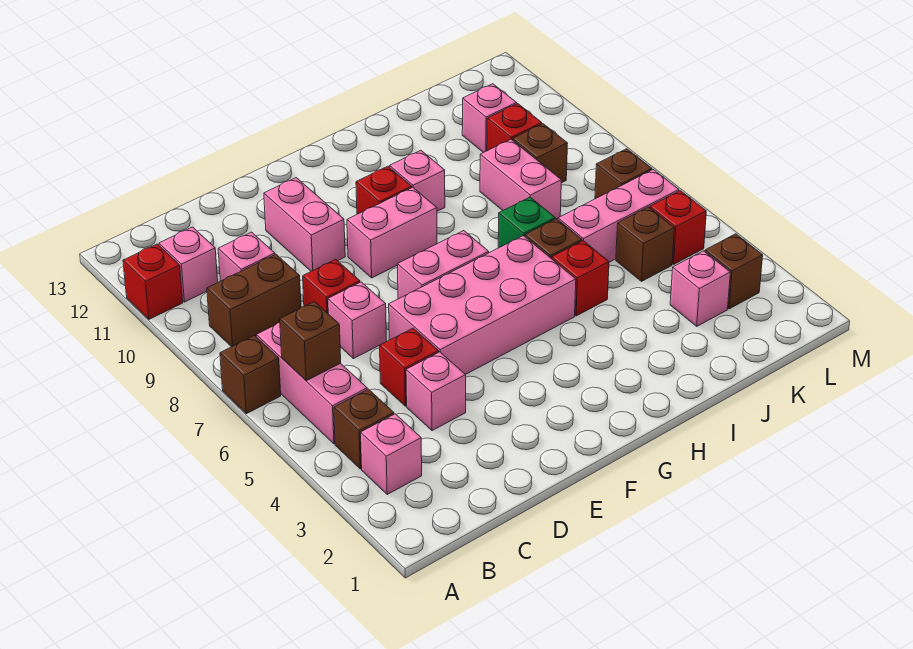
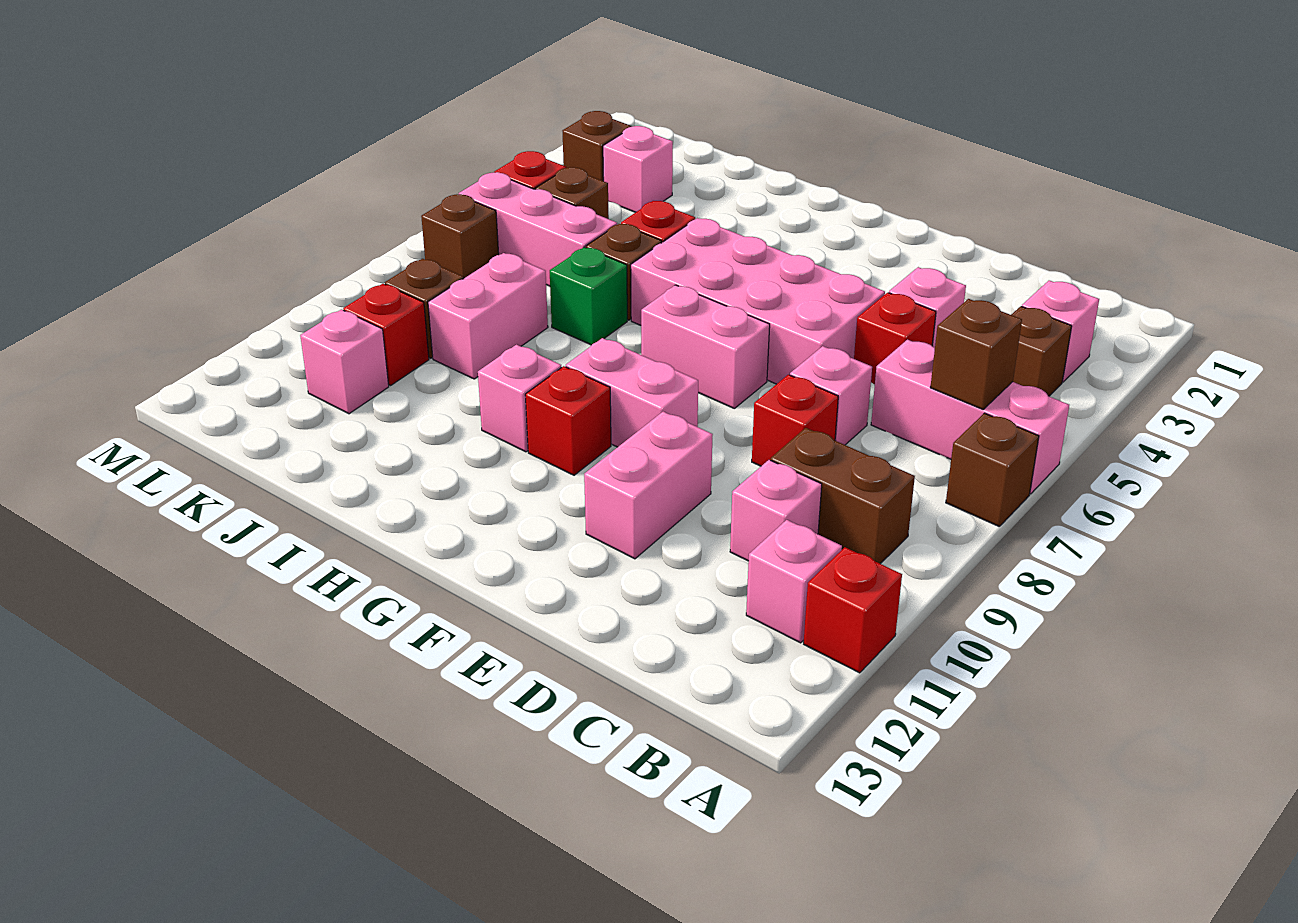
pink brick B5:B7 level 1 -> pink brick A6:C6 level 1

